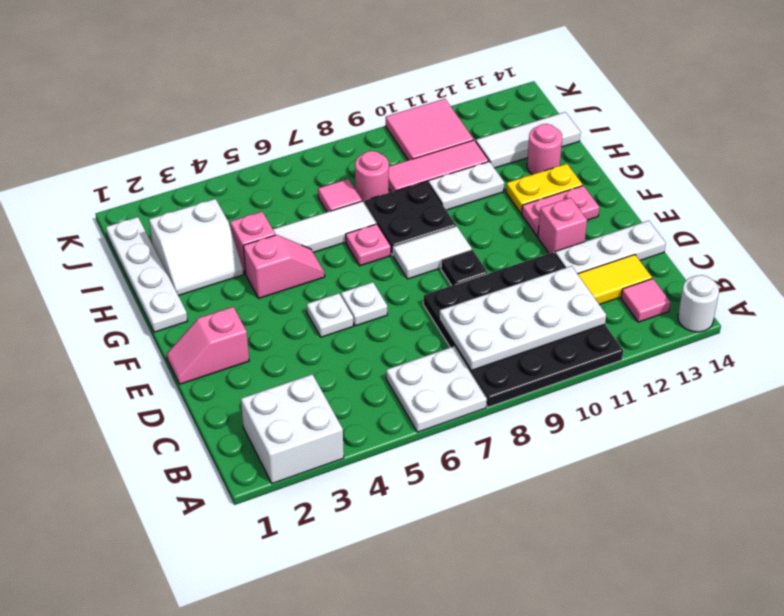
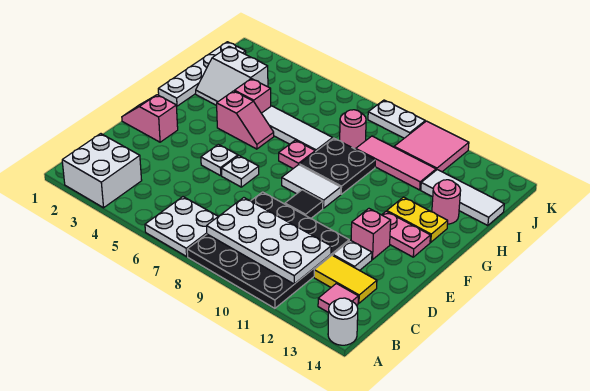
white plate D12:D14 level 1 -> white plate D12 level 1
black plate E9 level 1 -> black tile E9 level 1
white plate H10:H11 level 1 -> white plate K8:K9 level 1
pink tile I7 level 1 -> none

